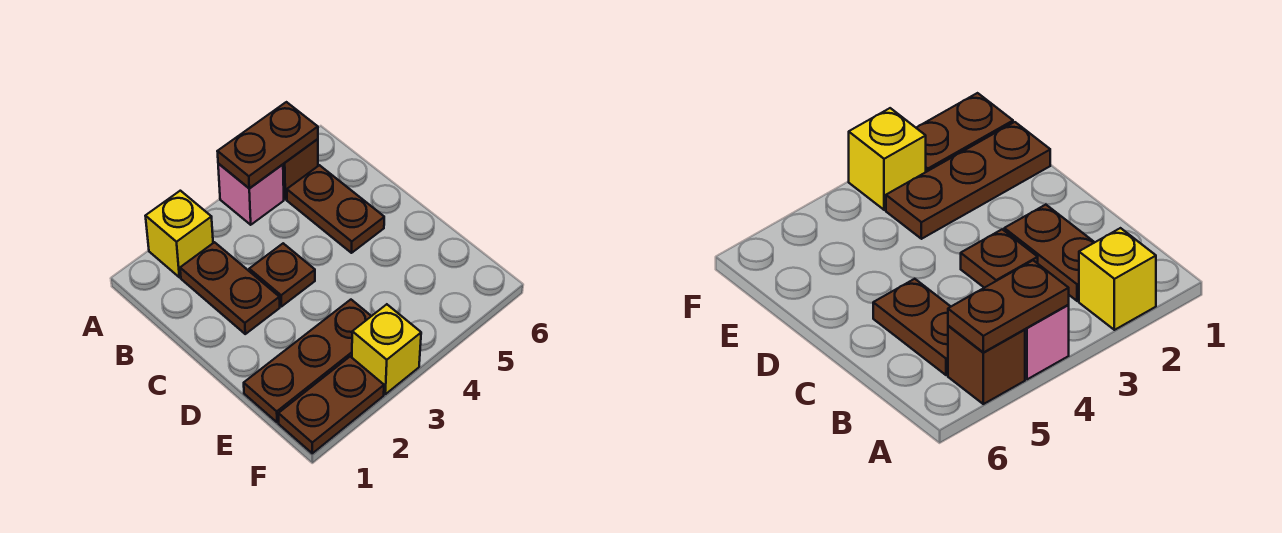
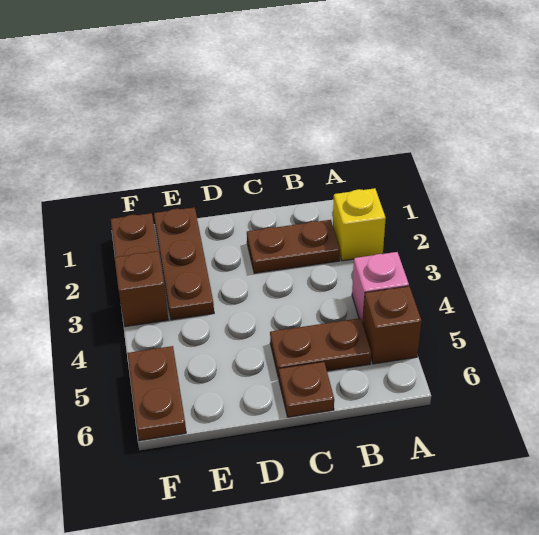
brown plate A4:A5 level 2 -> brown plate F5:F6 level 1
brown plate C3 level 1 -> brown plate C6 level 1
yellow brick F3 level 1 -> brown brick F3 level 1

